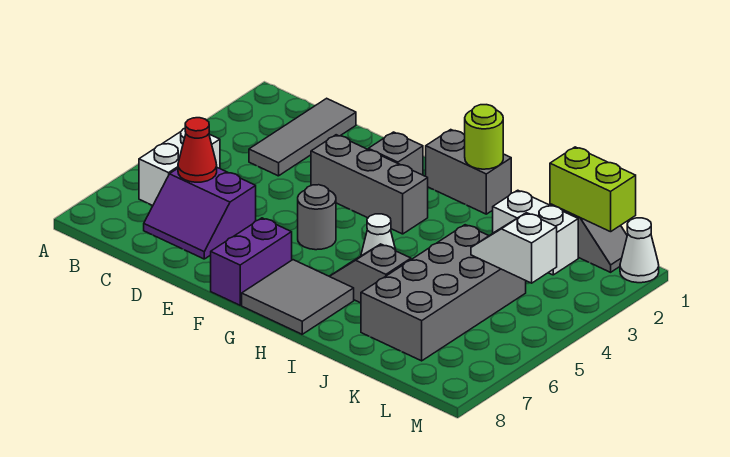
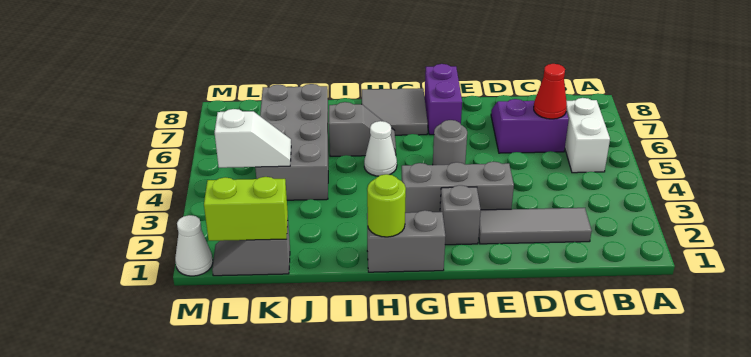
grey tile C1:C3 level 1 -> grey tile C2:E2 level 1
white brick J2:K2 level 1 -> none

